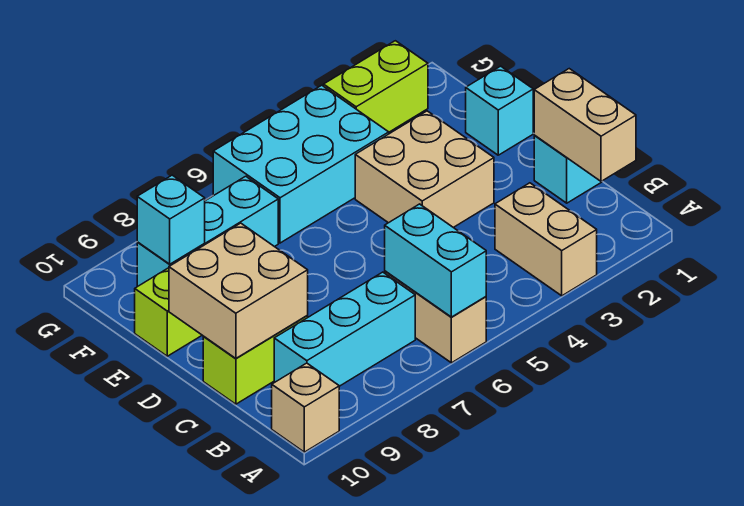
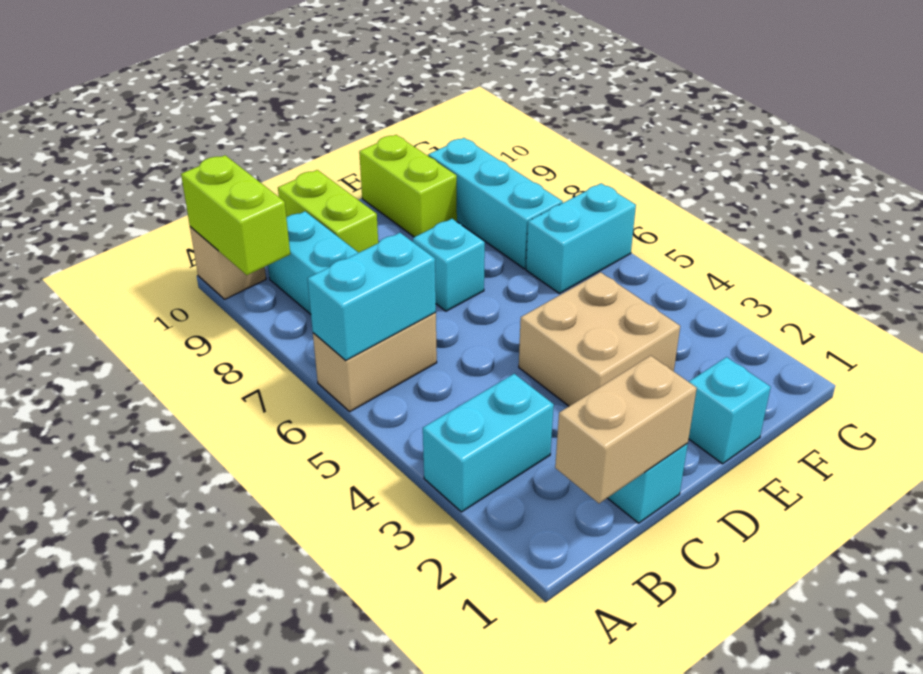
tan brick A3:B3 level 1 -> cyan brick A3:B3 level 1
tan brick C9:D10 level 2 -> none
cyan brick F4:G6 level 1 -> cyan brick F6:G6 level 1
cyan brick F9 level 2 -> cyan brick D7 level 1
lime brick G2:G3 level 1 -> lime brick A9:A10 level 2

